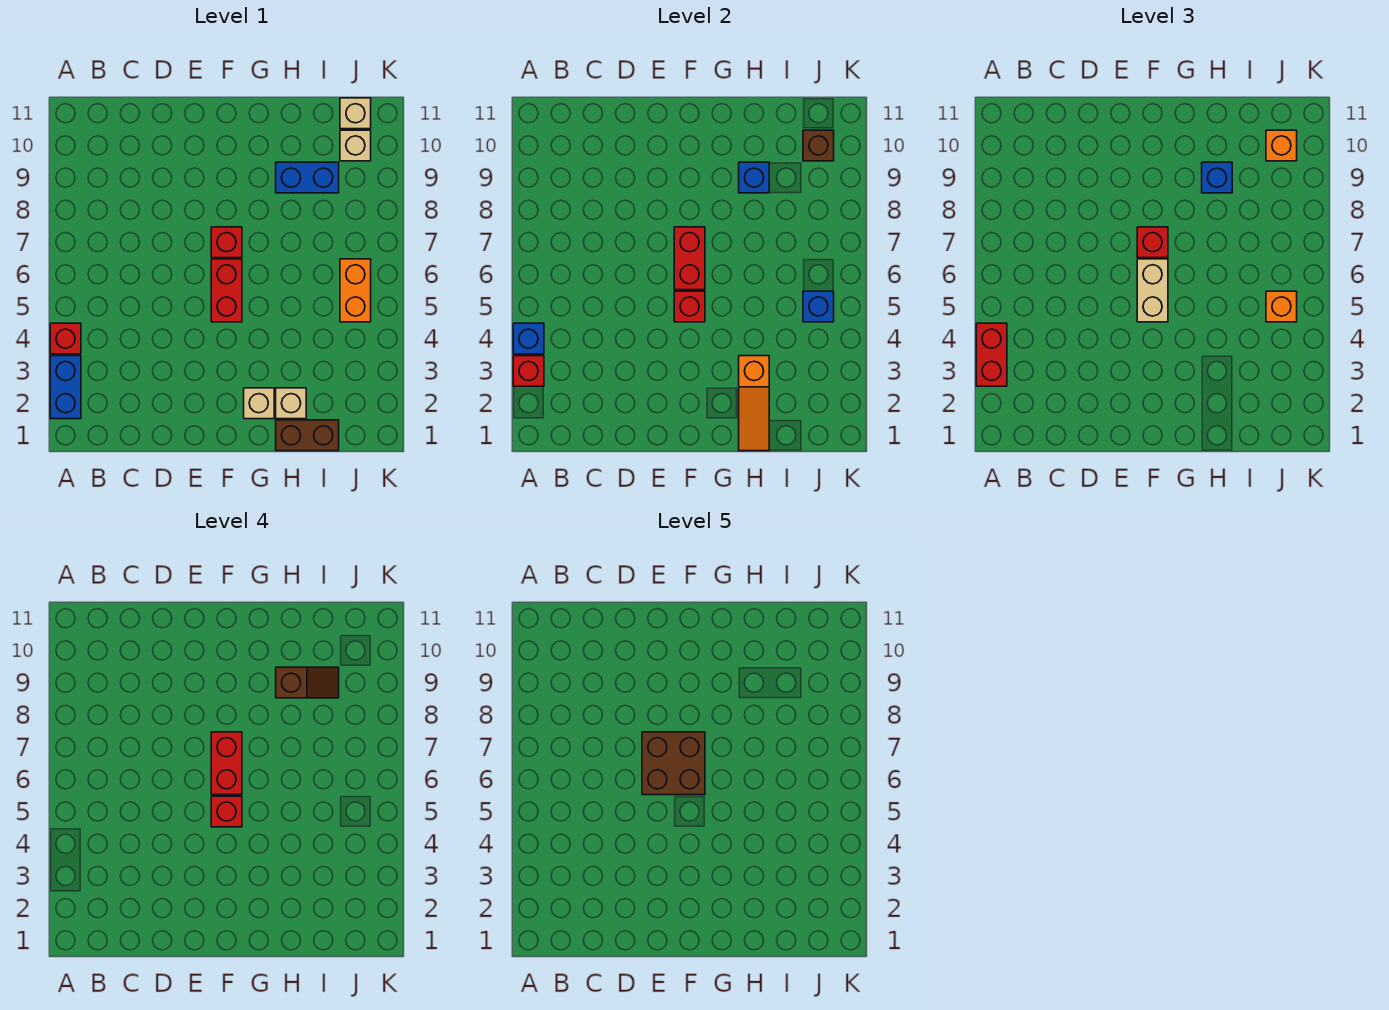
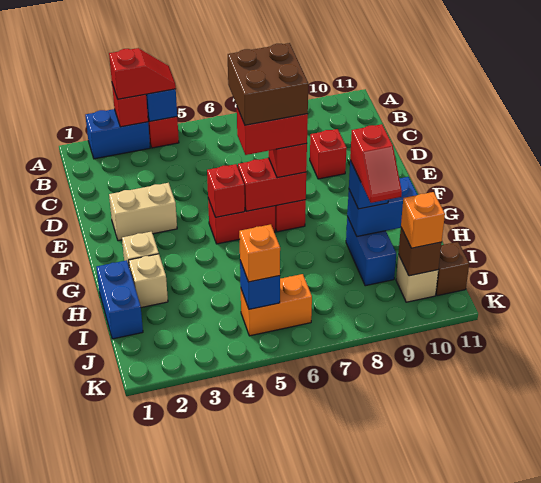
red brick A3:A4 level 3 -> red slope A3:A4 level 3 top 3
tan brick F5:F6 level 3 -> tan brick E2:E3 level 1
red brick F5 level 4 -> red brick D9 level 1
brown brick H1:I1 level 1 -> blue brick H1:I1 level 1
orange slope H1:H3 level 2 top 3 -> none
blue brick H9 level 2 -> blue brick H9:H10 level 2
brown slope H9:I9 level 4 top H -> red slope H9:I9 level 4 top H
tan brick J11 level 1 -> brown brick J11 level 1

